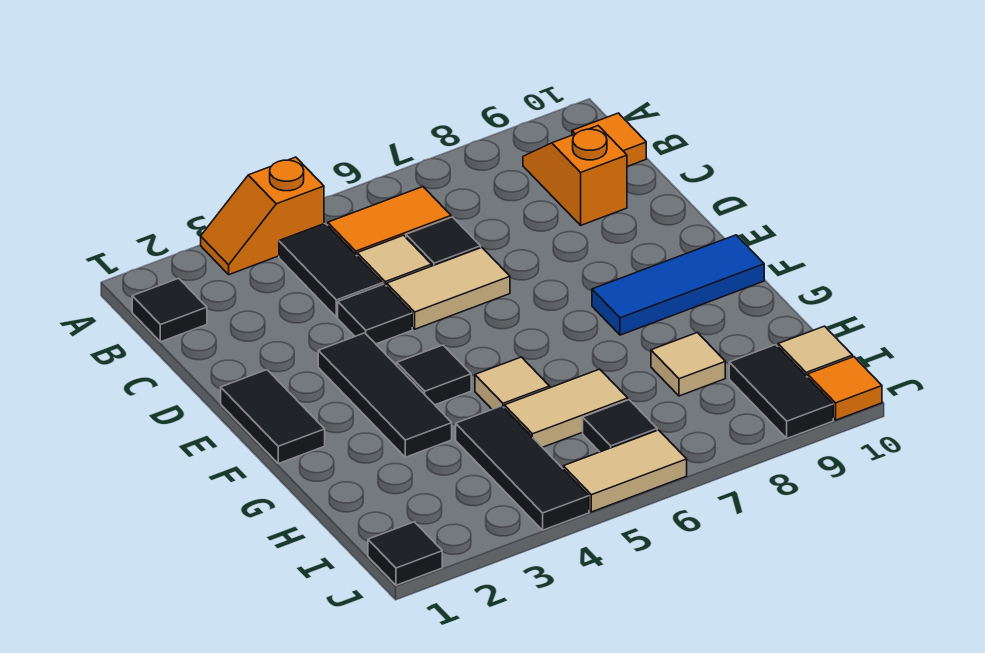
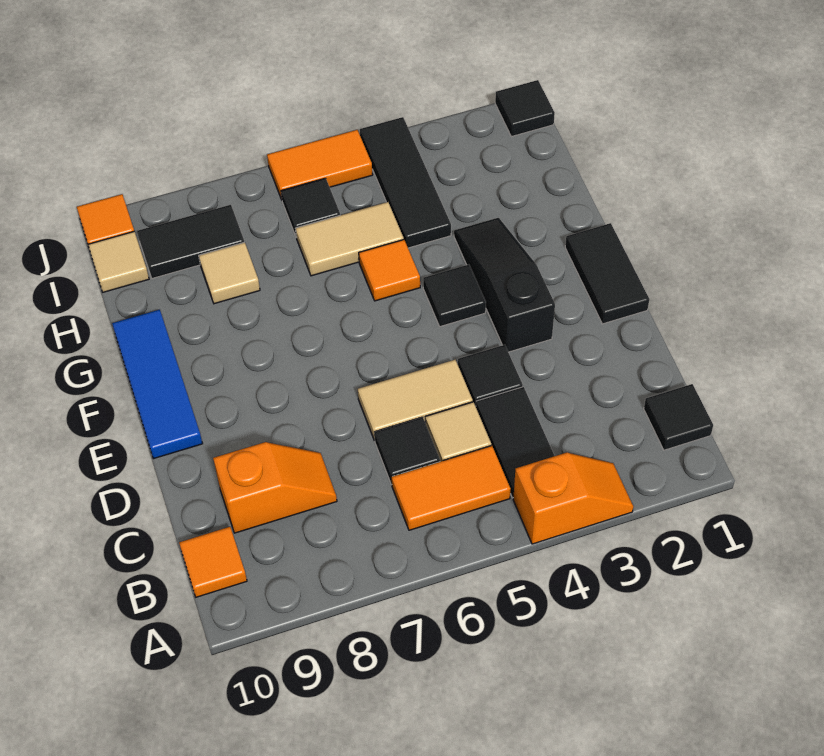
orange slope B9:C9 level 1 top C -> orange slope C8:C9 level 1 top 9
black tile E3:G3 level 1 -> black slope E3:G3 level 1 top E
blue tile F8:F10 level 1 -> blue tile E10:G10 level 1
tan tile G5 level 1 -> orange tile G5 level 1
black tile I9:J9 level 1 -> black tile I8:I9 level 1
tan tile J5:J6 level 1 -> orange tile J5:J6 level 1

